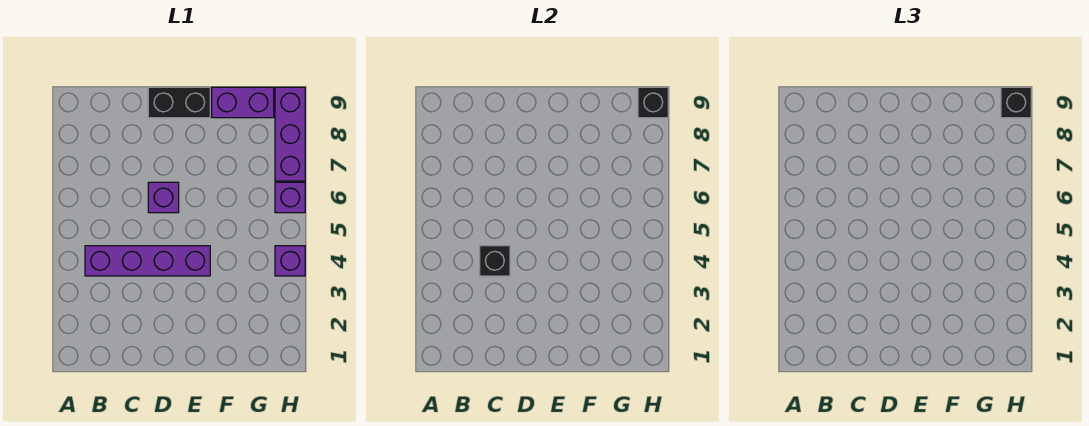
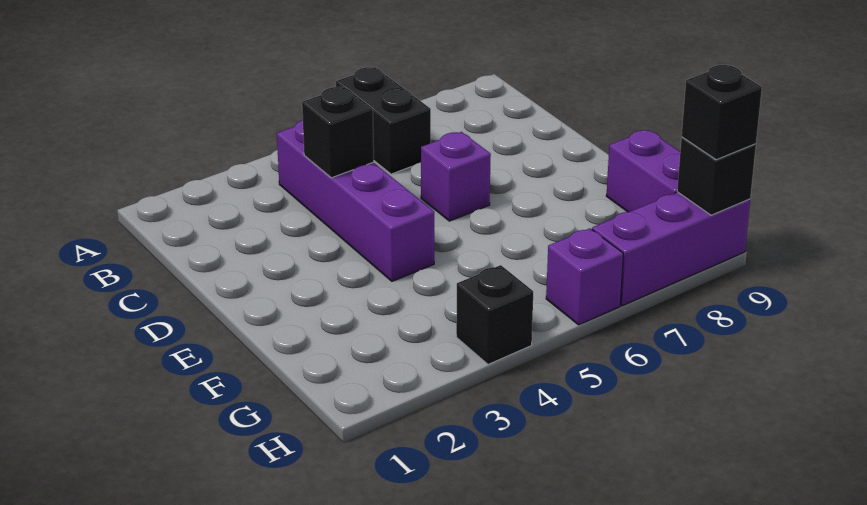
black brick D9:E9 level 1 -> black brick A6:B6 level 1
purple brick H4 level 1 -> black brick H4 level 1

